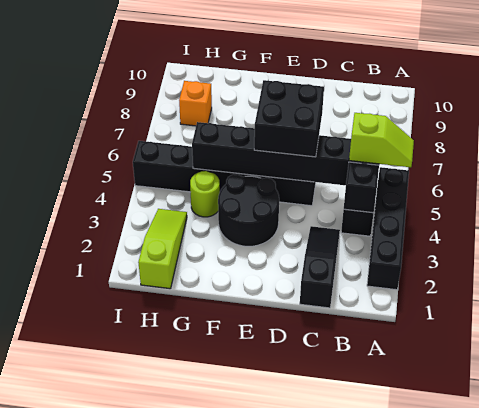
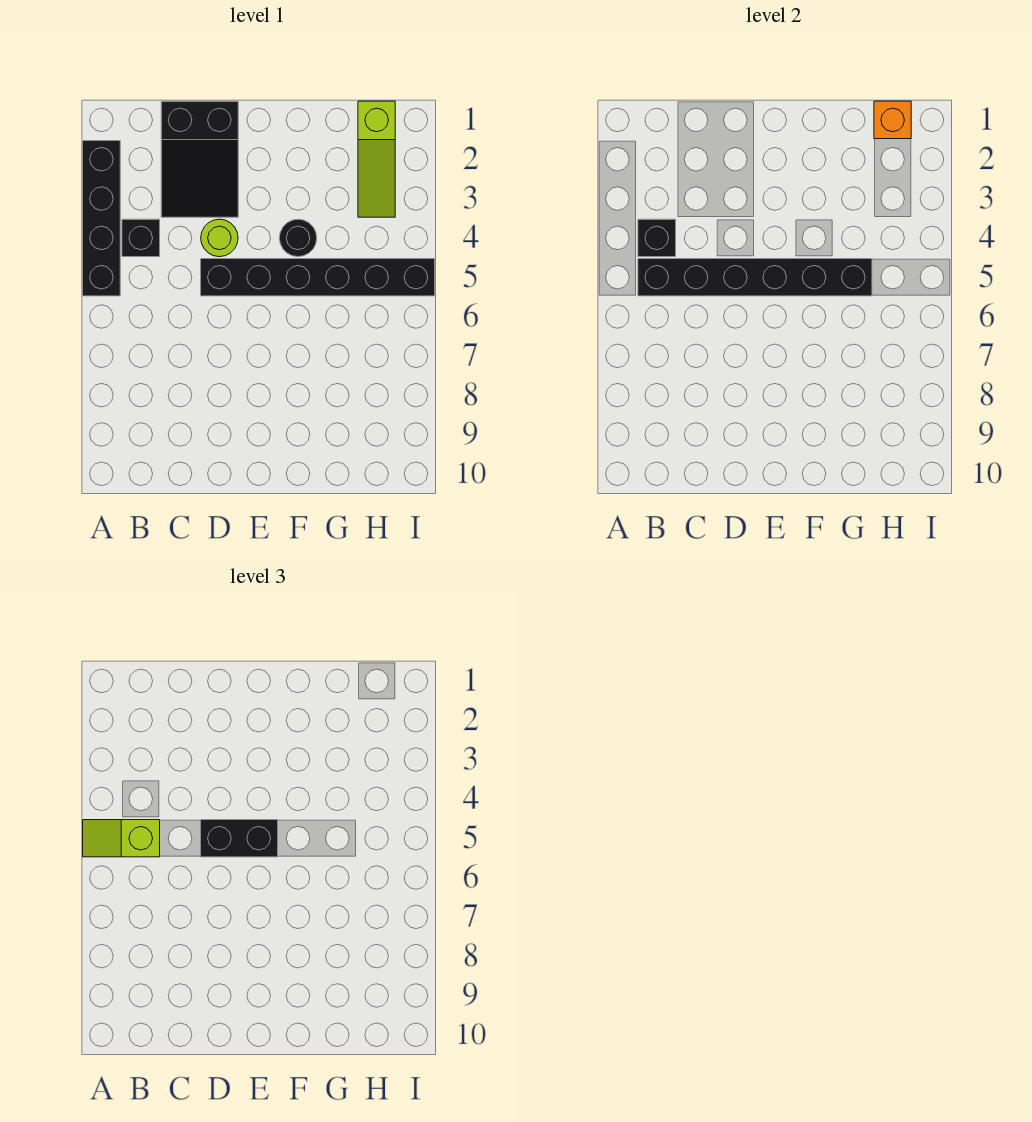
black slope C1:C3 level 1 top 1 -> black slope C1:D3 level 1 top 1
black brick D5:E6 level 3 -> black brick D5:E5 level 3
black round brick E3:F4 level 1 -> black round brick F4 level 1
lime round brick G4 level 1 -> lime round brick D4 level 1
orange brick H8 level 1 -> orange brick H1 level 2

